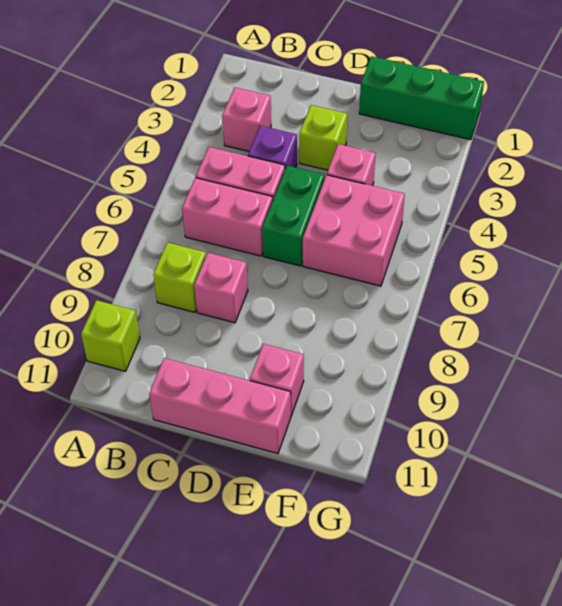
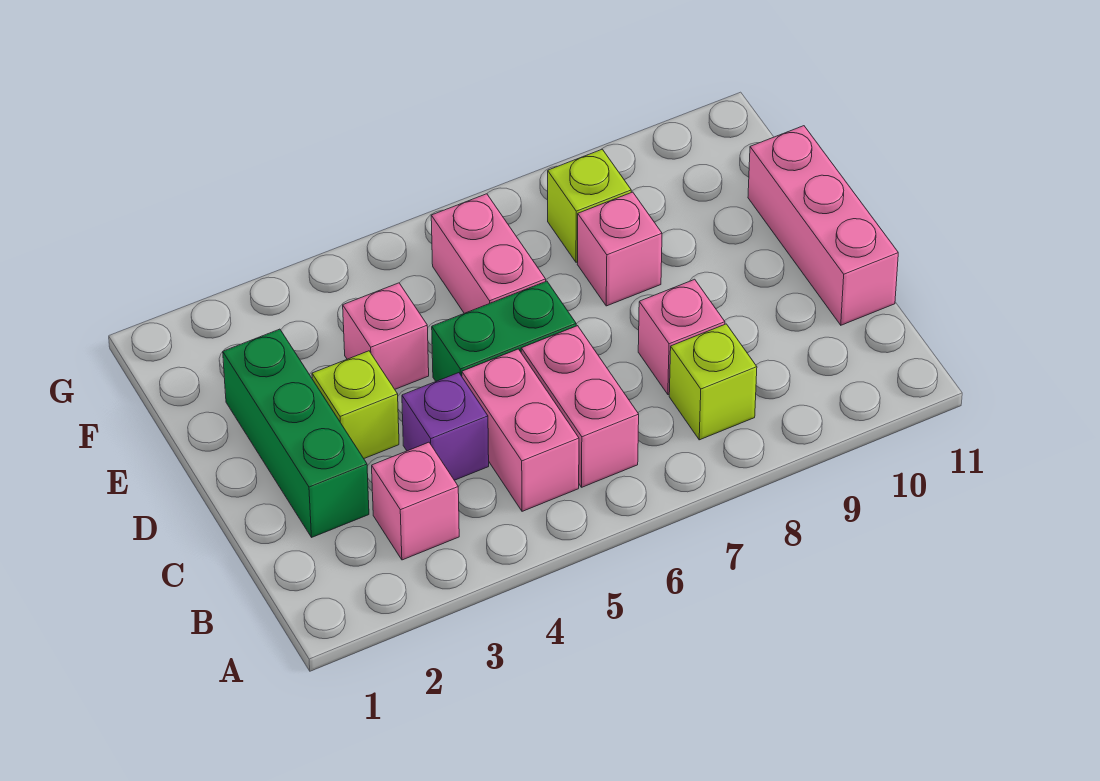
lime brick A10 level 1 -> lime brick F8 level 1
green brick E1:G1 level 1 -> green brick C2:E2 level 1
pink brick E5:F6 level 1 -> pink brick E6:F6 level 1
pink brick E10 level 1 -> pink brick E8 level 1

